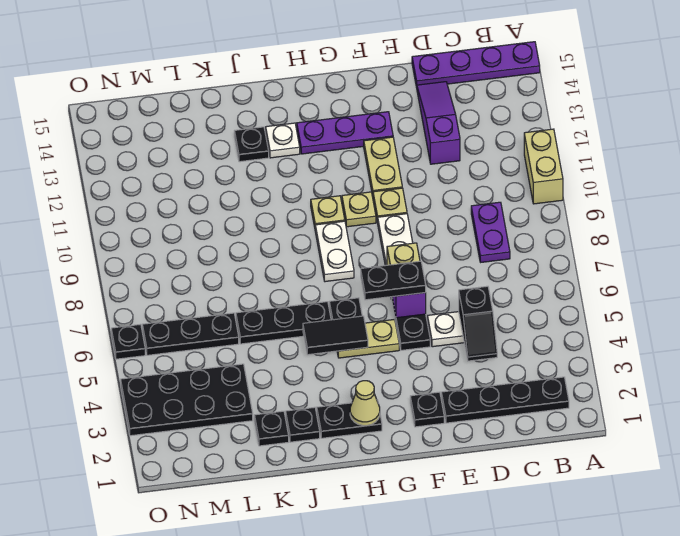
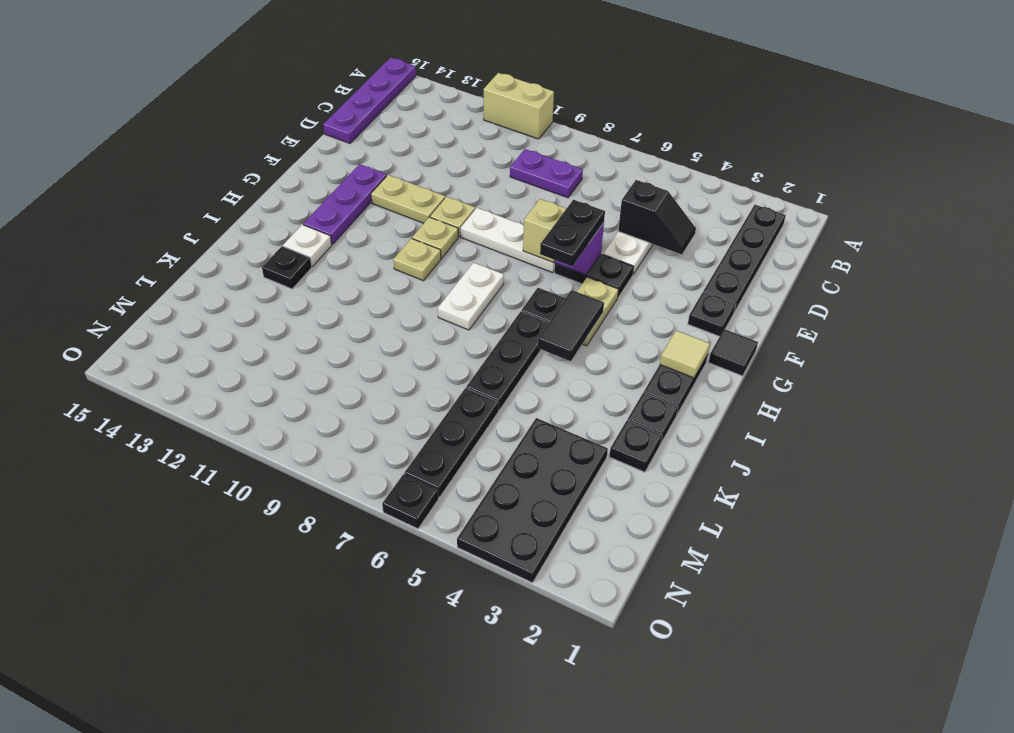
purple slope D12:D14 level 1 top 12 -> none
none -> black tile G1 level 1
tan cone H2 level 2 -> tan tile H2 level 2
white plate H8:H9 level 1 -> white plate H8:I8 level 1

